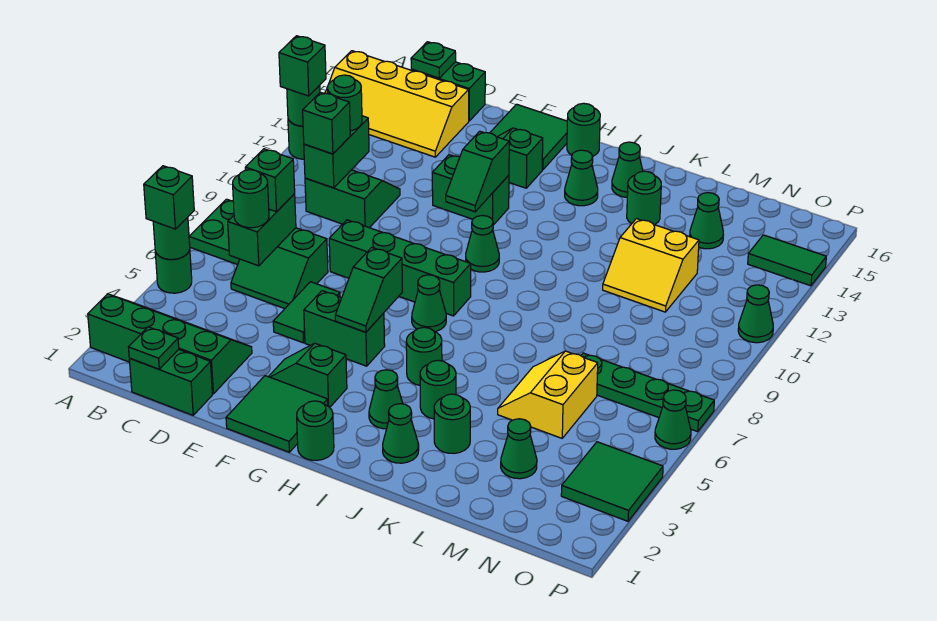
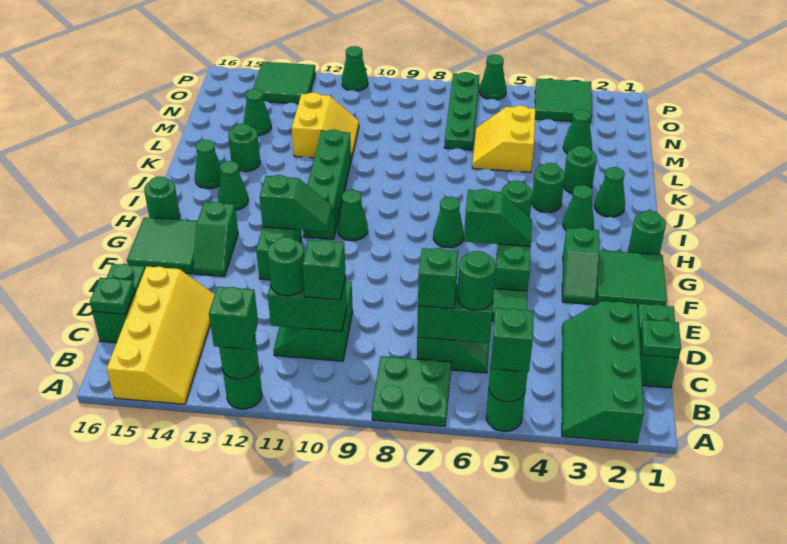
green brick E8:H8 level 1 -> green brick H11:K11 level 1
yellow slope L5:M6 level 1 top M -> yellow slope L5:M6 level 1 top 5
green tile O14:P14 level 1 -> green tile O13:P14 level 1

